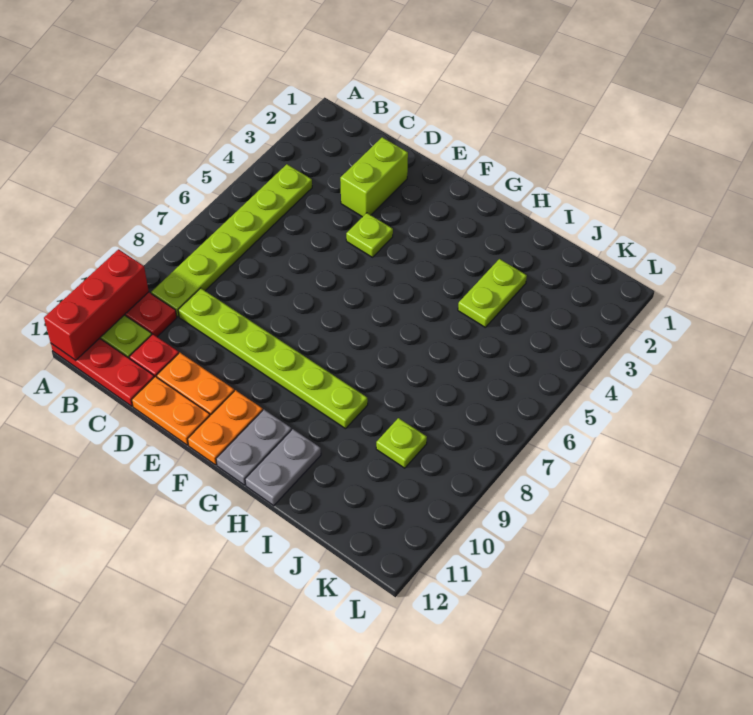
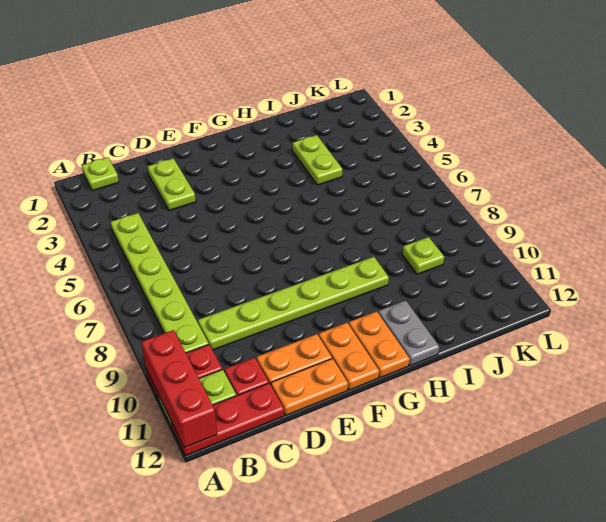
lime brick D2:D3 level 1 -> lime plate D2:D3 level 1
lime plate E4 level 1 -> lime plate B1 level 1
grey plate G11:G12 level 1 -> orange plate G11:G12 level 1

